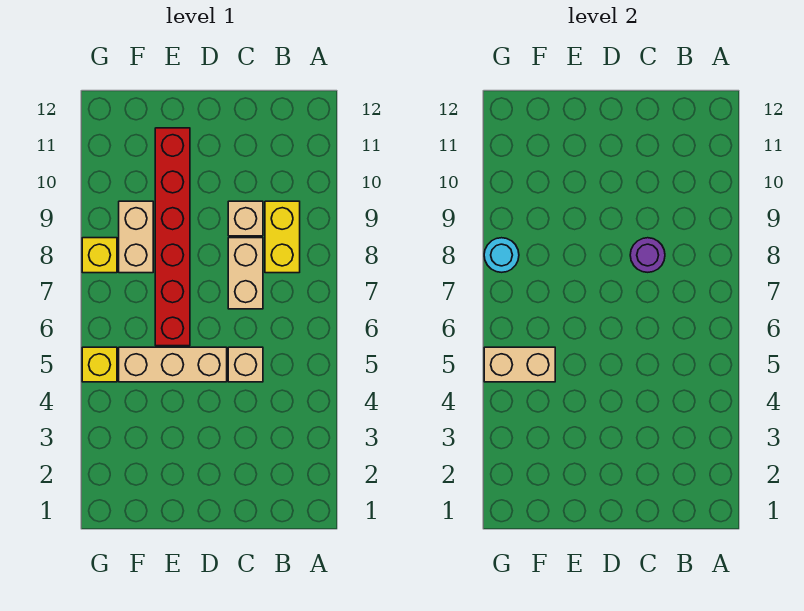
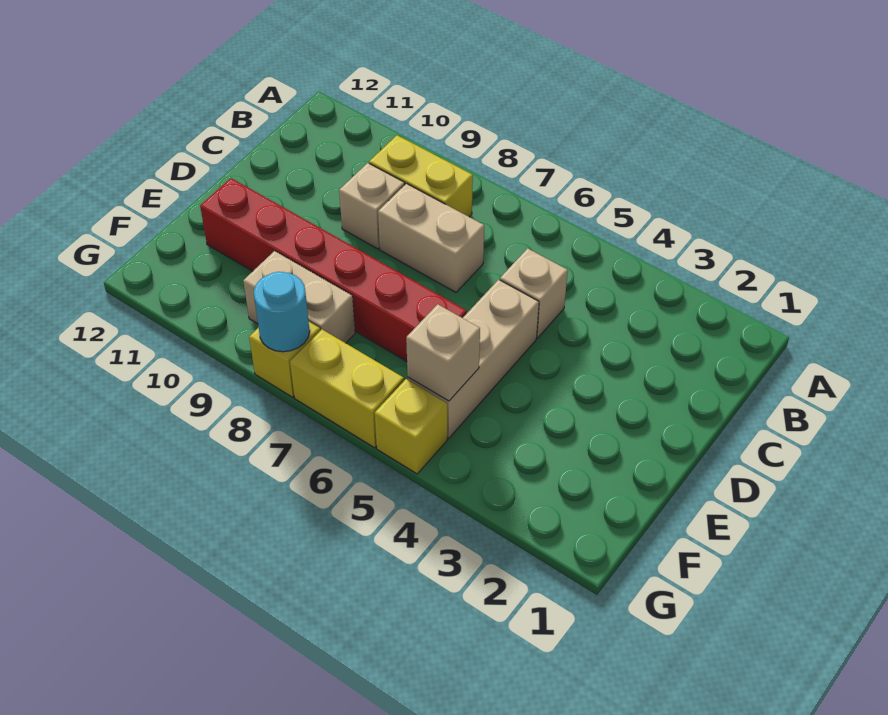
purple round brick C8 level 2 -> none
tan brick F5:G5 level 2 -> tan brick F5 level 2
none -> yellow brick G6:G7 level 1

